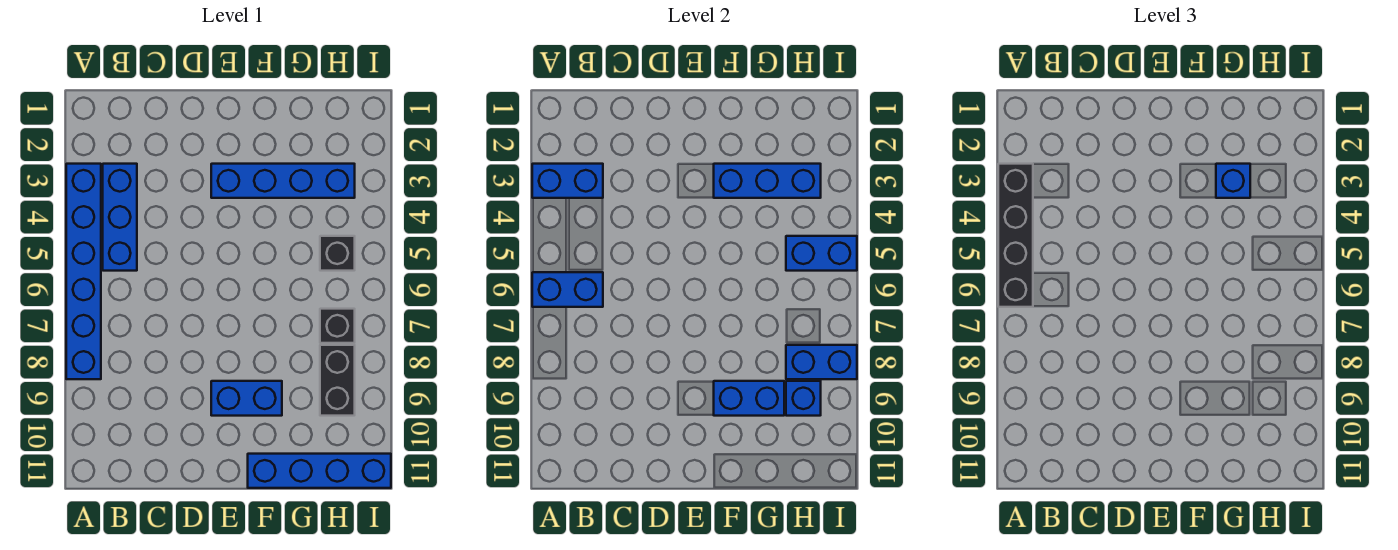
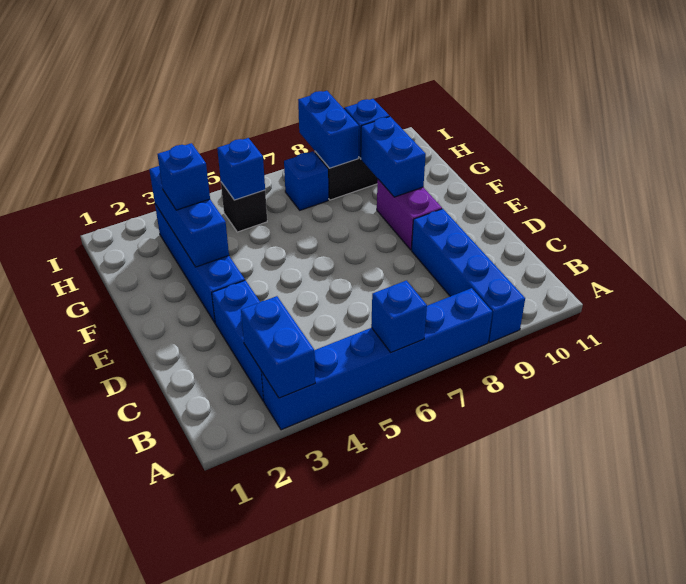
black brick A3:A6 level 3 -> none
blue brick A6:B6 level 2 -> blue brick A6 level 2
blue brick B3:B5 level 1 -> blue brick B3:D3 level 1
blue brick E9:F9 level 1 -> purple brick E9:F9 level 1
blue brick F11:I11 level 1 -> blue brick A9:D9 level 1
blue brick H5:I5 level 2 -> blue brick H5 level 2
black brick H7 level 1 -> blue brick H7 level 1

